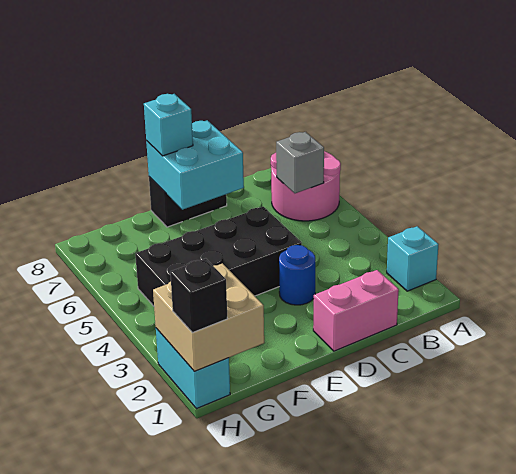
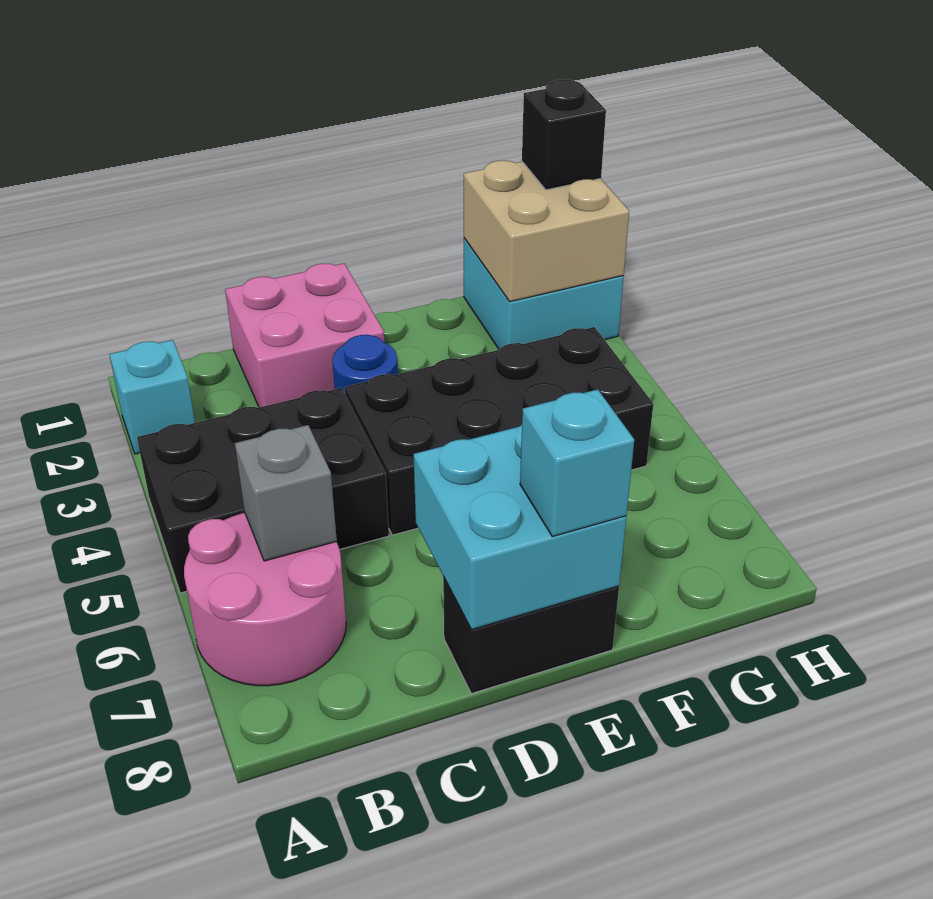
none -> black brick A4:C5 level 1
pink brick C1:D1 level 1 -> pink brick C1:D2 level 1
cyan brick H1:H2 level 1 -> cyan brick G1:H2 level 1

